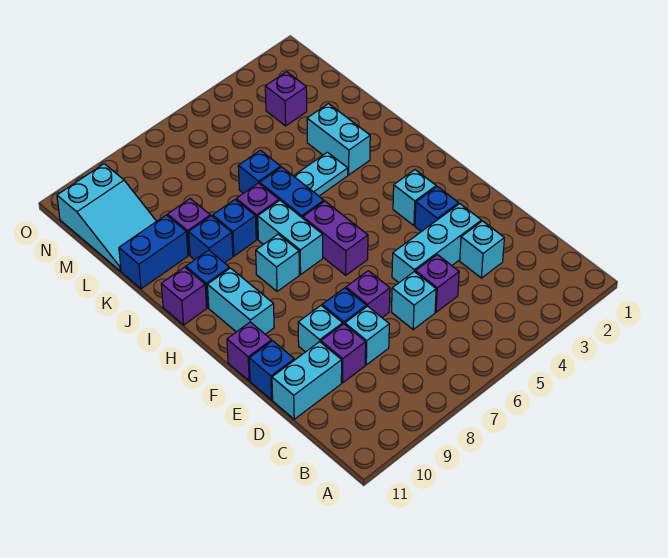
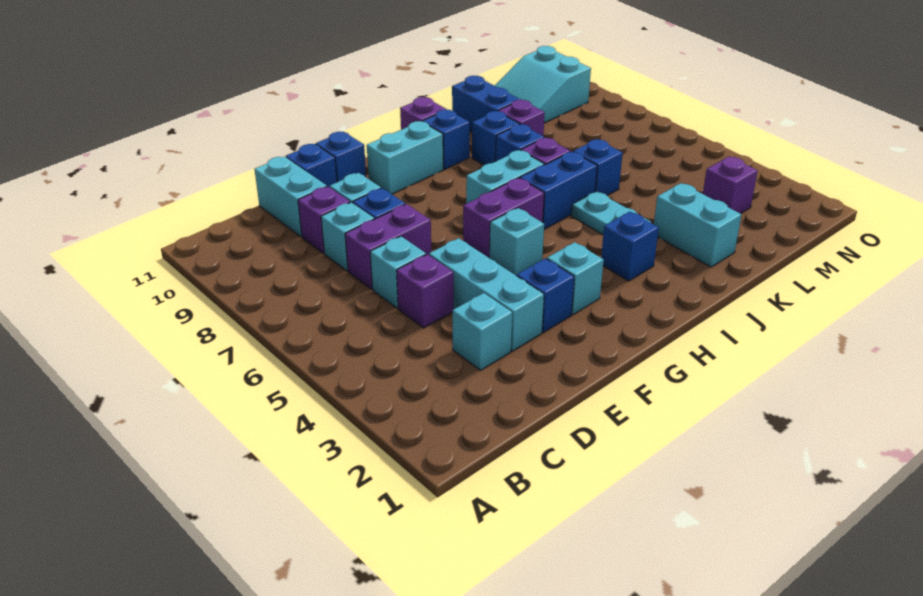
purple brick E7 level 1 -> purple brick D7:E7 level 1
purple brick F11 level 1 -> blue brick F11 level 1
cyan brick H8 level 1 -> cyan brick G5 level 1
none -> blue brick I3 level 1
cyan brick J3:K3 level 1 -> cyan brick K2:K3 level 1

